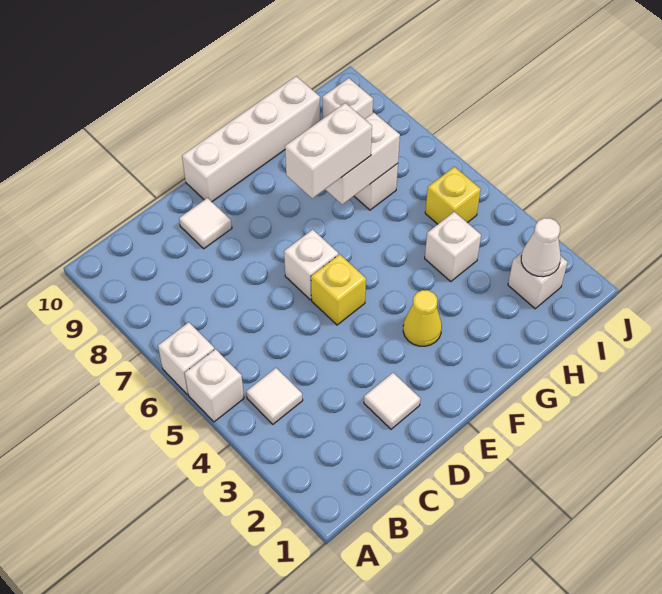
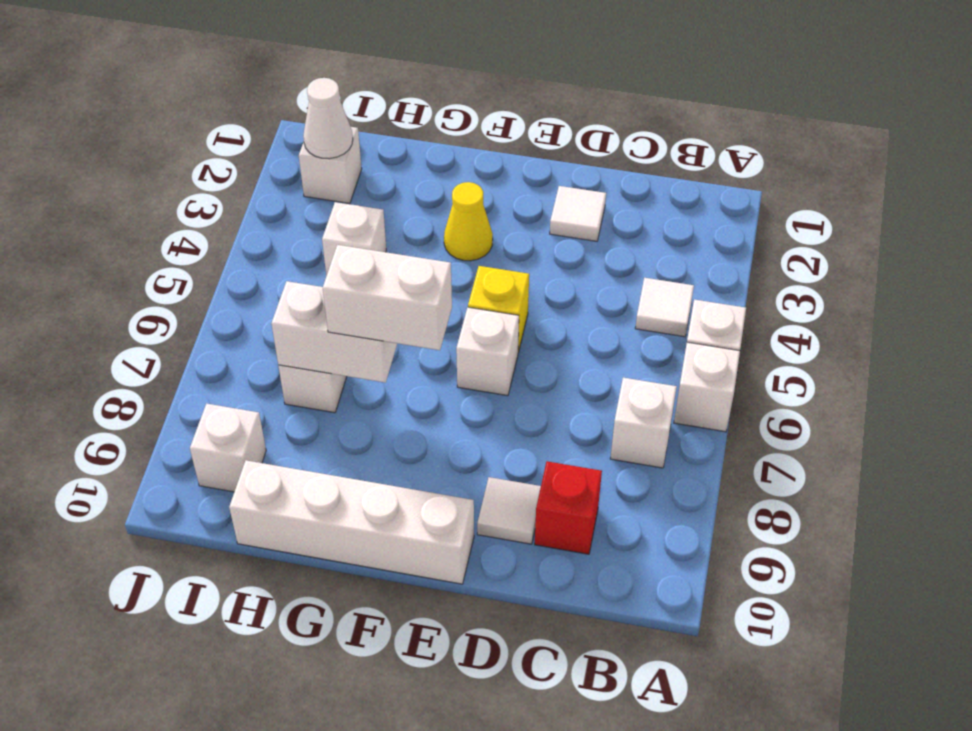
none -> white brick B7 level 1
none -> red brick C9 level 1
yellow brick I5 level 1 -> none

